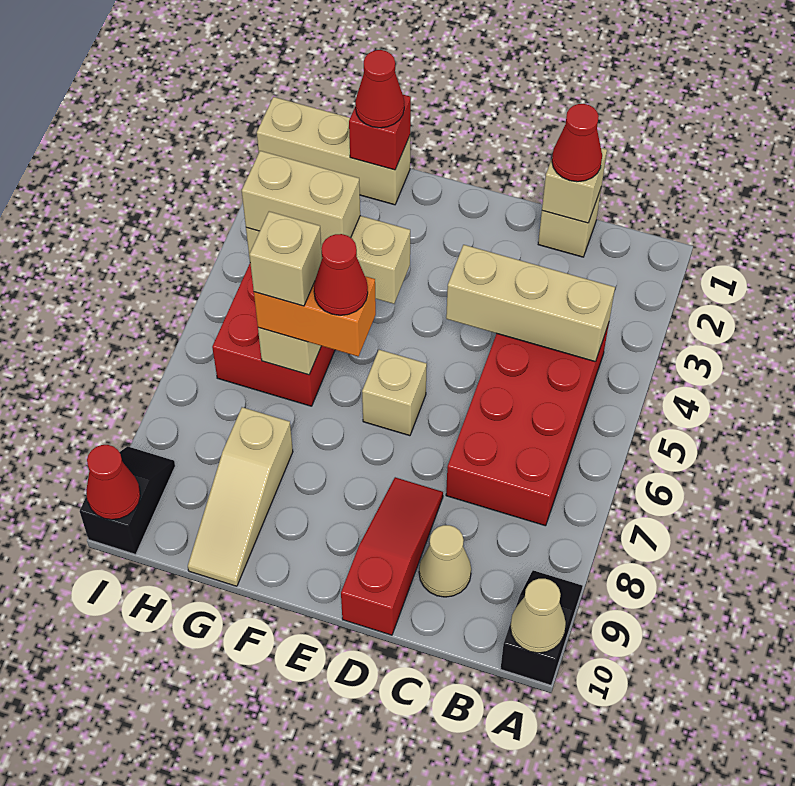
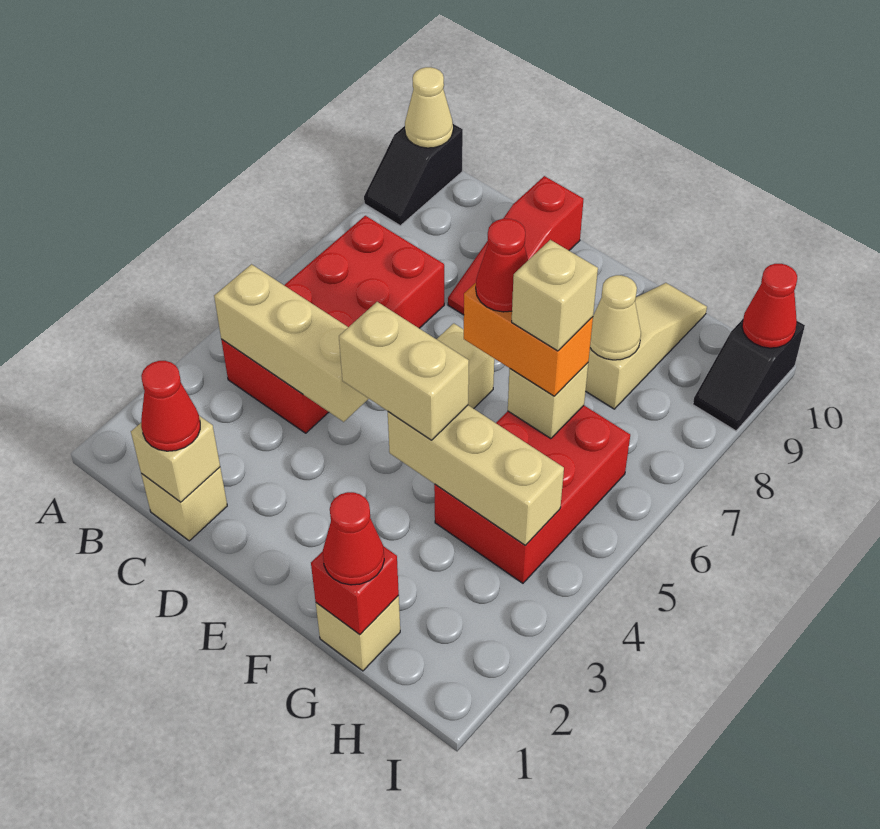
tan cone C9 level 1 -> tan cone G8 level 2
tan brick G1:I1 level 1 -> tan brick G1 level 1
tan brick G4:H4 level 3 -> tan brick E4:F4 level 3

